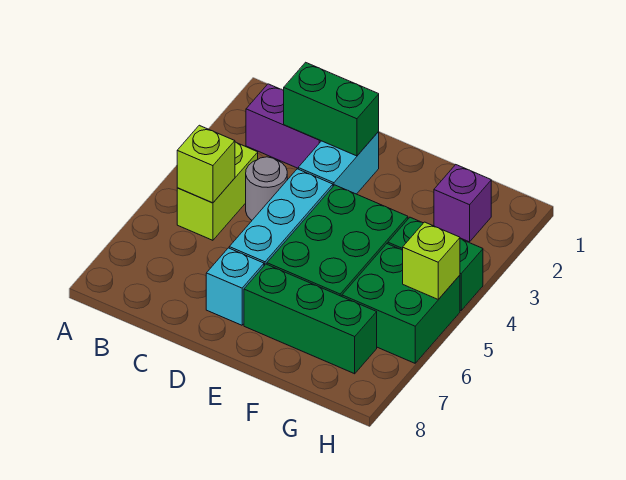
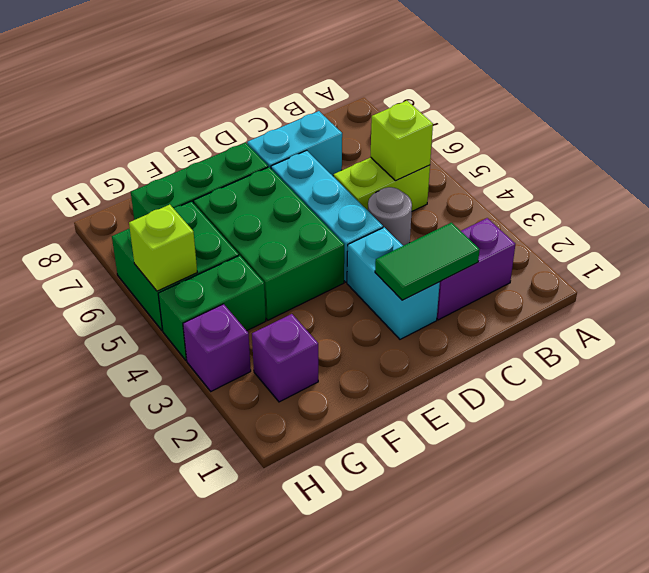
lime brick B4:B5 level 1 -> lime brick B5:C5 level 1
green brick C2:D2 level 2 -> green tile C2:D2 level 2
cyan brick D7 level 1 -> cyan brick C7:D7 level 1
none -> purple brick H3 level 1

